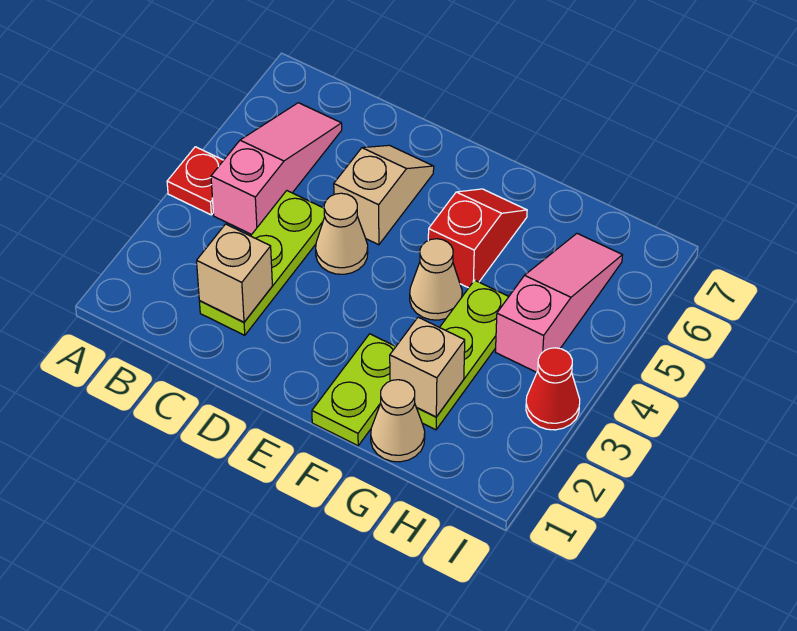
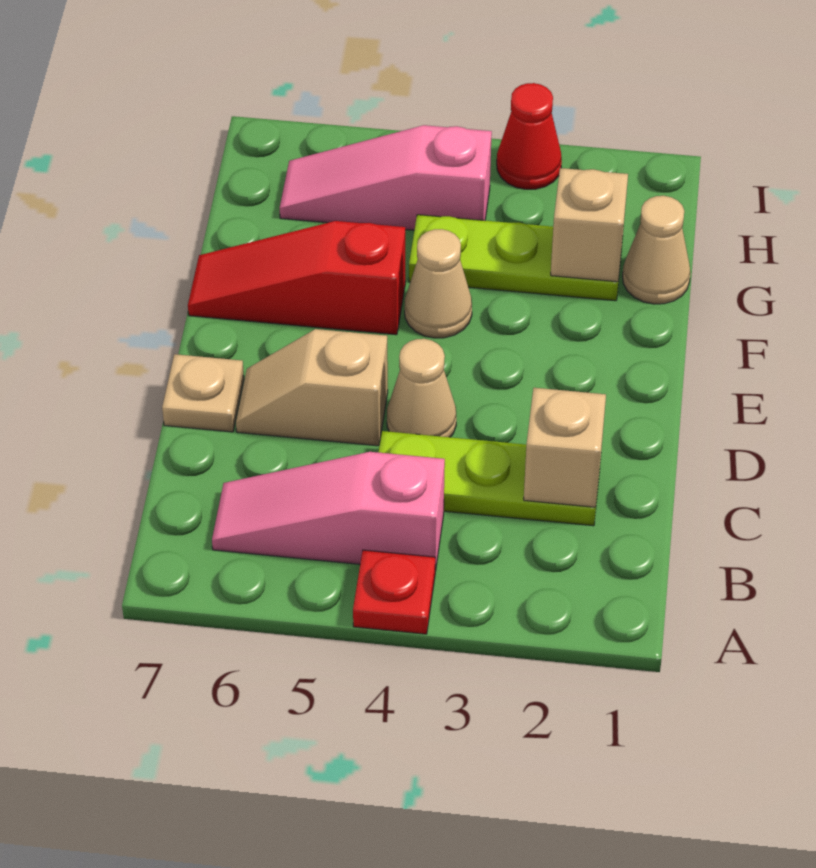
none -> tan plate D7 level 1
lime plate F1:F2 level 1 -> none
red slope F5:F6 level 1 top 5 -> red slope F5:F7 level 1 top 5

